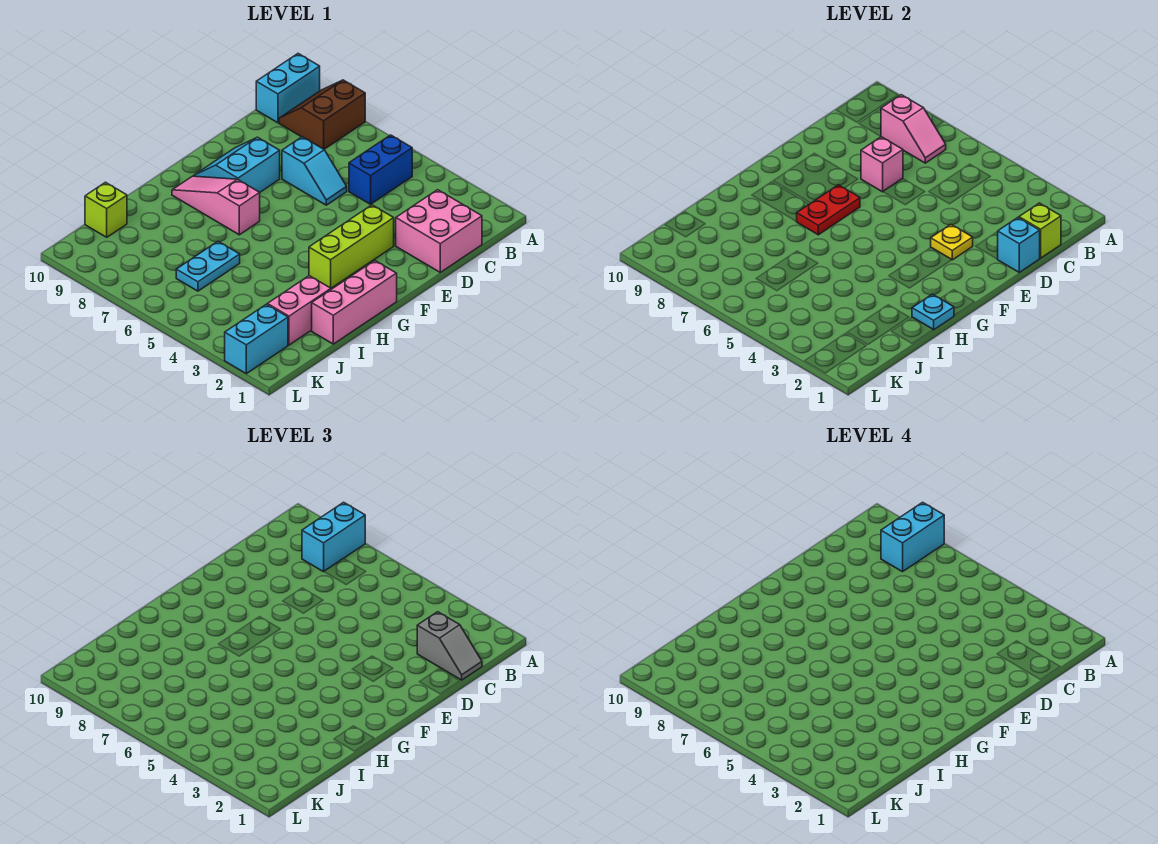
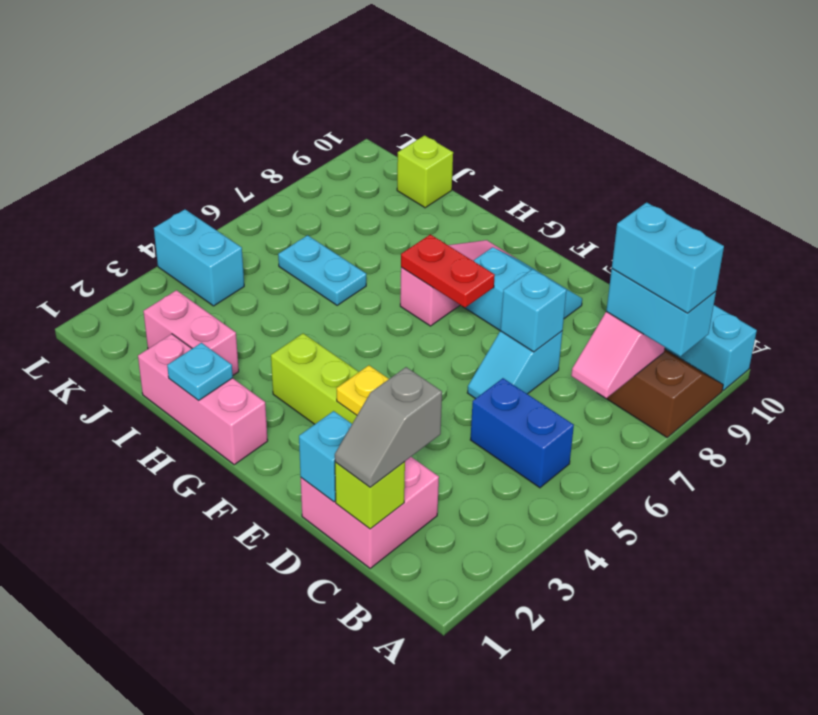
pink brick D7 level 2 -> cyan brick D7 level 2
cyan brick K2:L2 level 1 -> cyan brick K4:L4 level 1

